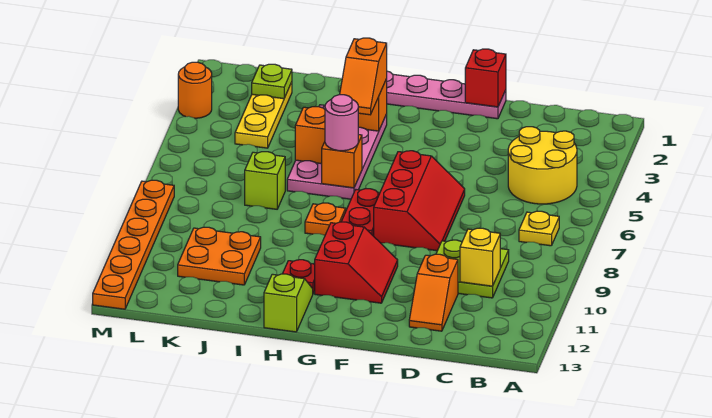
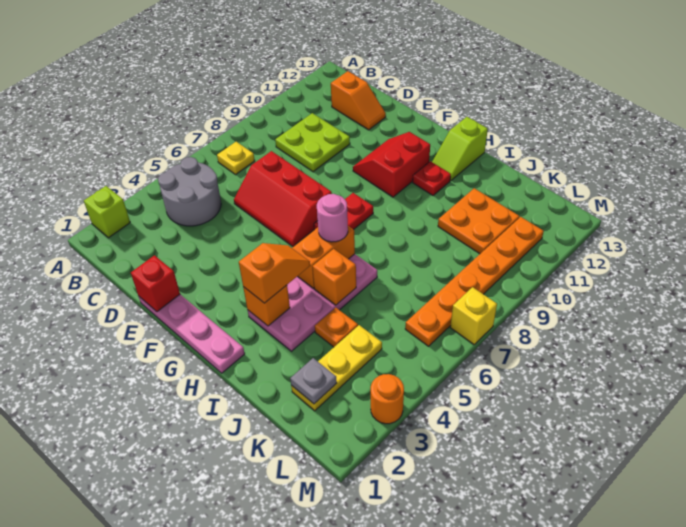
yellow round brick B4:C5 level 1 -> grey round brick B4:C5 level 1
yellow brick C10 level 2 -> yellow brick M7 level 1
orange slope D11:D12 level 1 top 11 -> orange slope C12:D12 level 1 top C
red slope E6:F8 level 1 top F -> red slope D6:F7 level 1 top 7
orange brick H6 level 2 -> orange brick H5:H6 level 2
orange plate H8 level 1 -> orange plate J4 level 1
lime brick J7 level 1 -> lime brick A2 level 1
lime plate K2 level 2 -> grey plate K2 level 2
orange plate M8:M13 level 1 -> orange plate L6:L11 level 1

